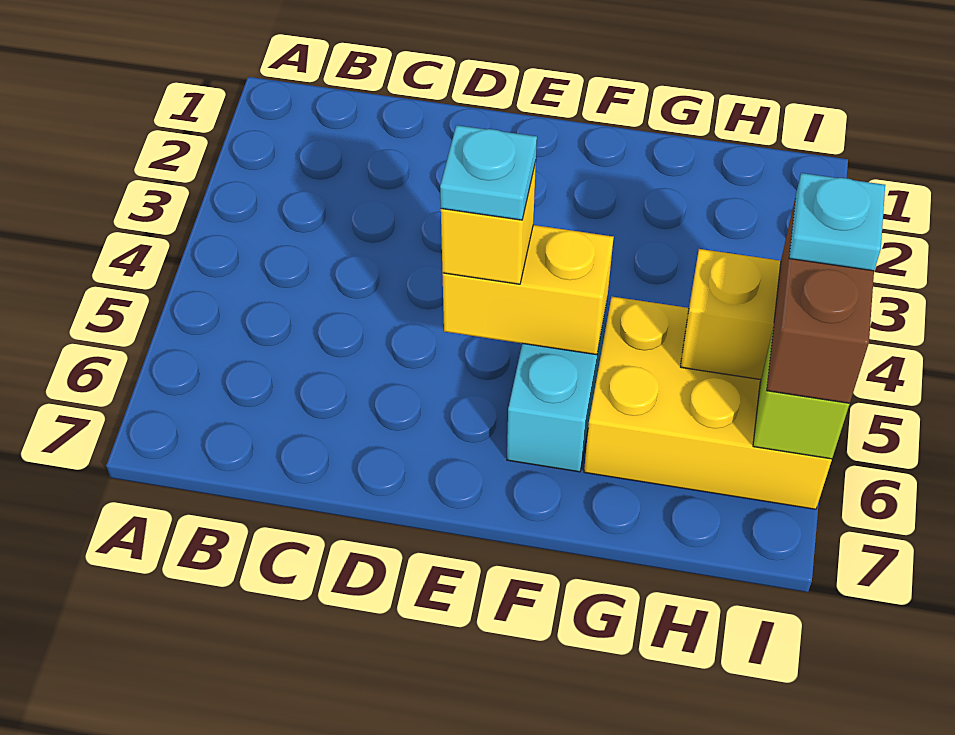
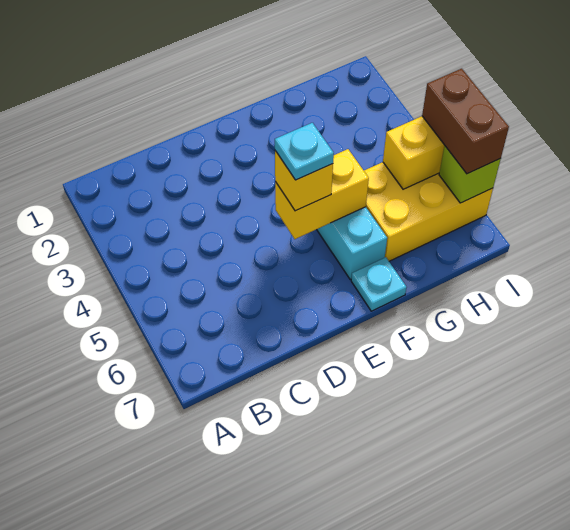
cyan plate I5 level 4 -> cyan plate F7 level 1

